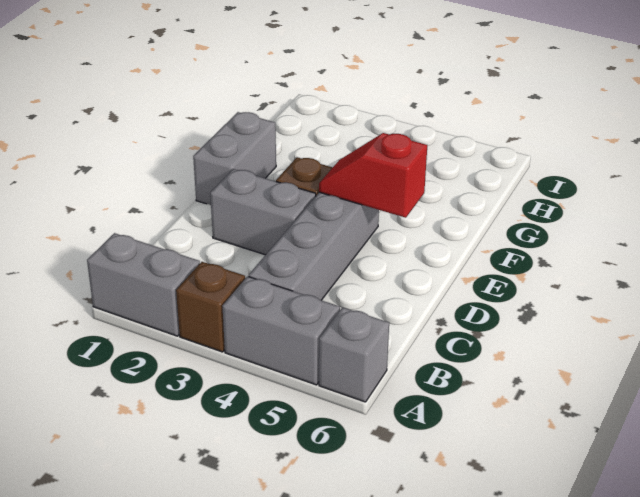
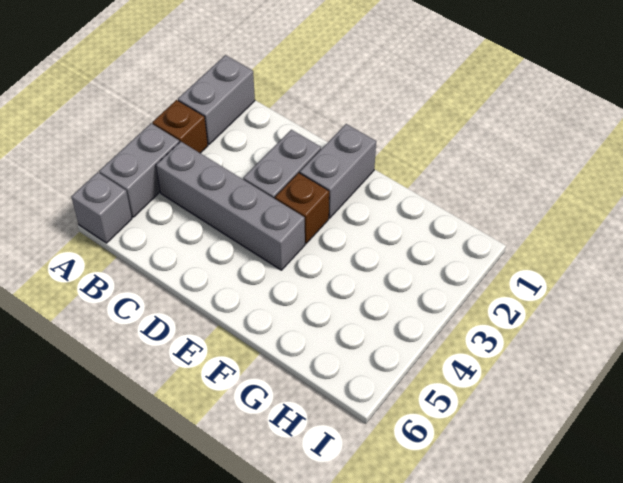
grey brick E1:F1 level 1 -> grey brick E1:E2 level 1
red slope E4:E5 level 2 top 5 -> none

